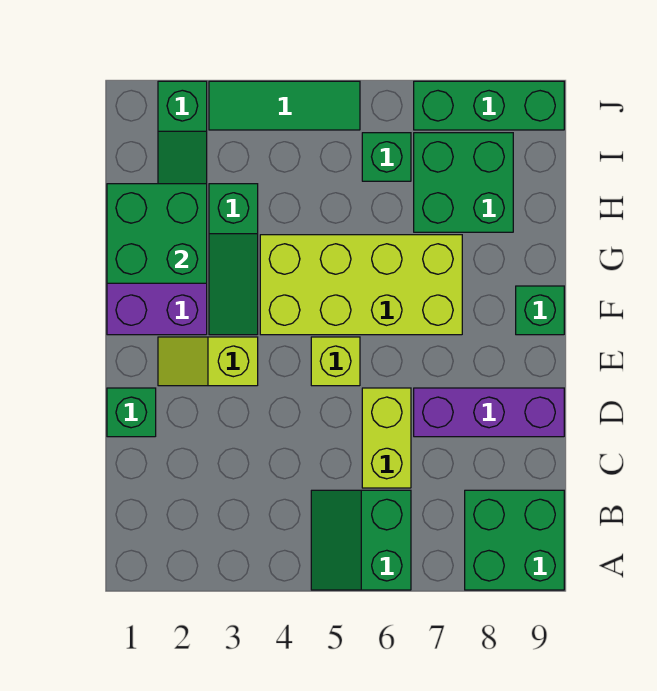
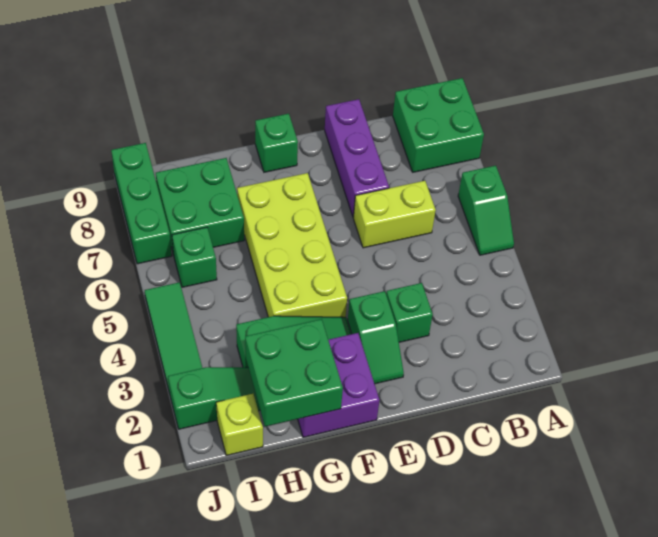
green slope A5:B6 level 1 top 6 -> green slope A5:A6 level 1 top 6
green brick D1 level 1 -> green brick D3 level 1
lime slope E2:E3 level 1 top 3 -> green slope E2:E3 level 1 top 3
lime brick E5 level 1 -> lime brick I1 level 1

